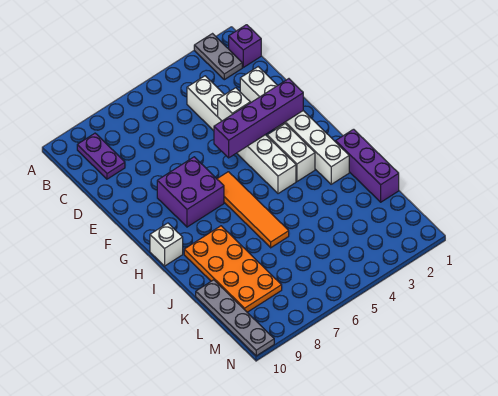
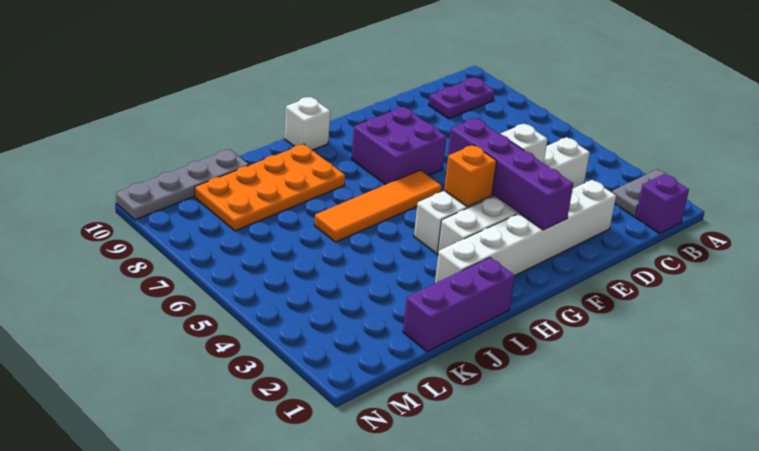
none -> orange brick G4 level 2

